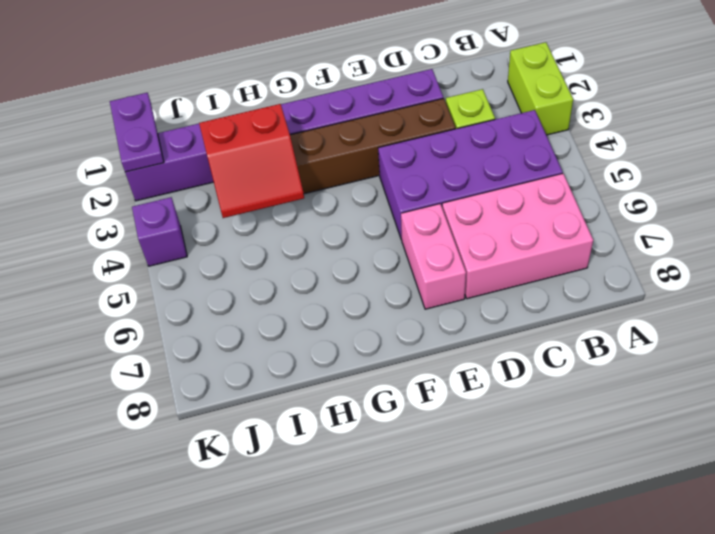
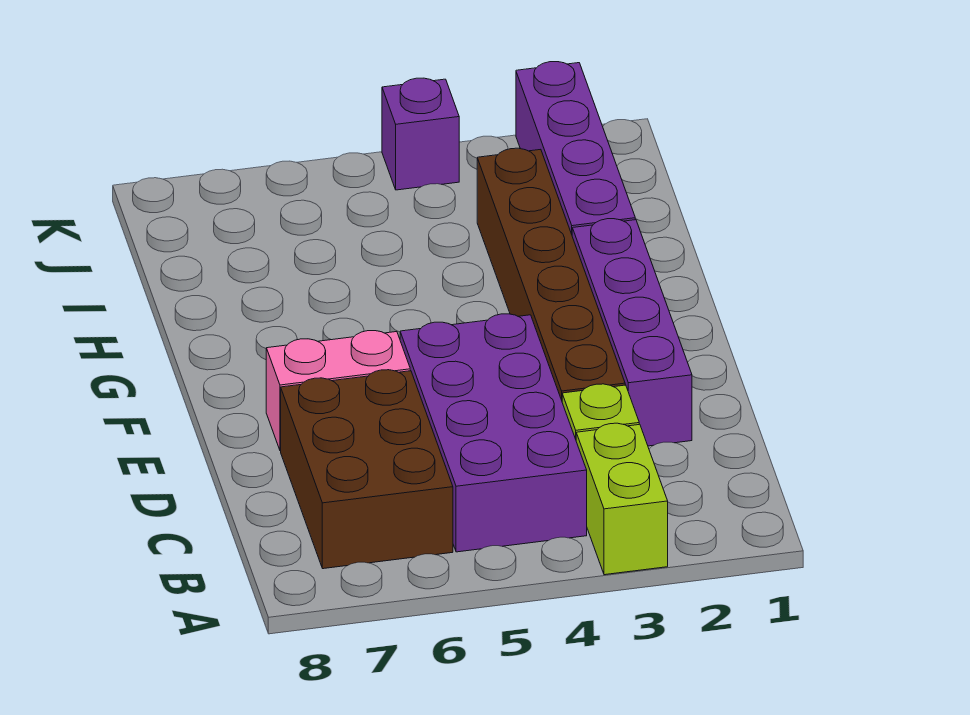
lime brick A2:A3 level 1 -> lime brick A3:B3 level 1
pink brick B6:D7 level 1 -> brown brick B6:D7 level 1
red slope H3:I4 level 2 top 3 -> none
purple plate K1:K2 level 2 -> none

